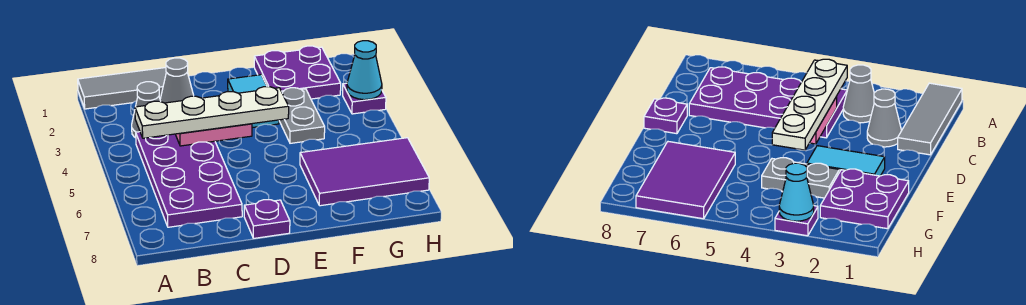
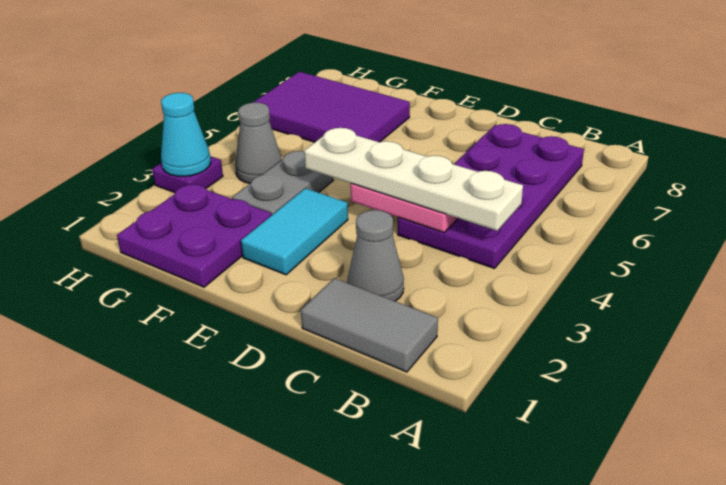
grey tile A1:C1 level 1 -> grey tile B1:C1 level 1
grey cone B3 level 1 -> grey cone G4 level 1
purple plate D8 level 1 -> none

